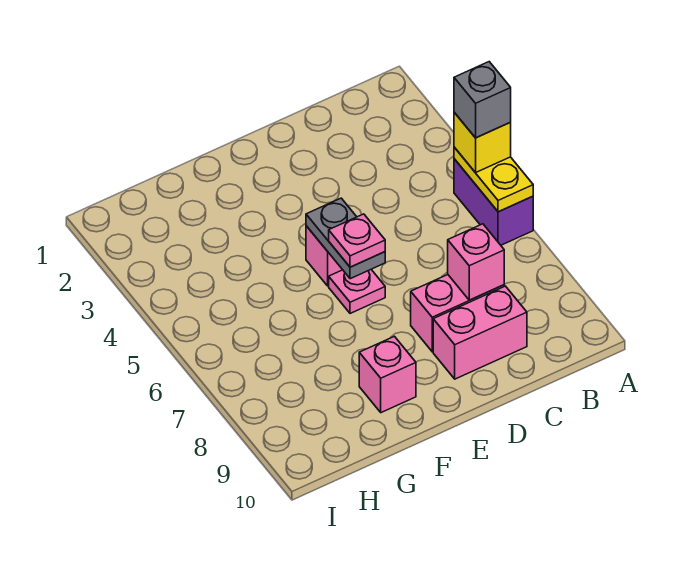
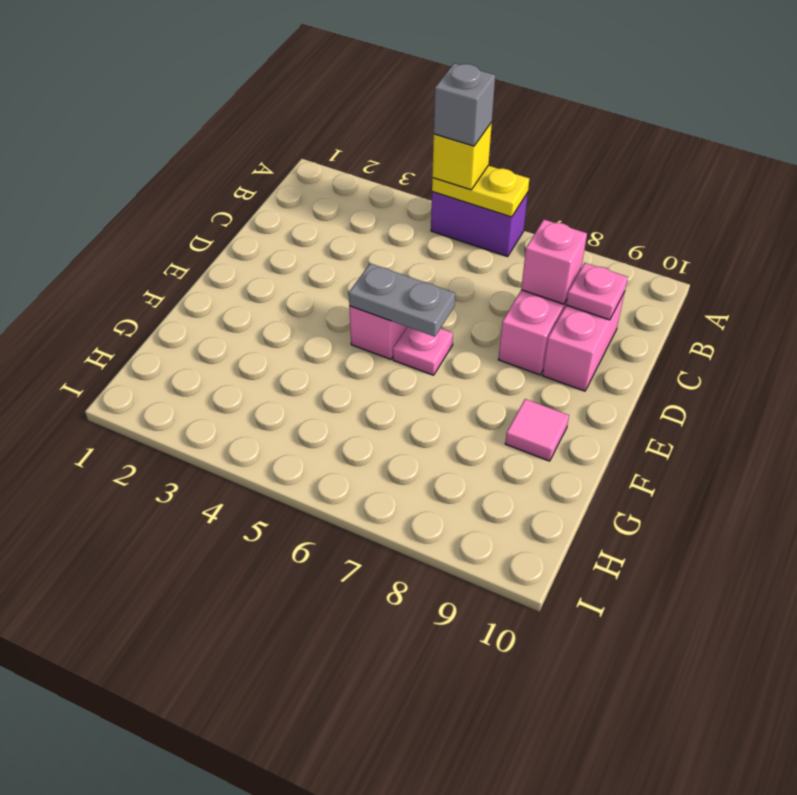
pink plate E6 level 3 -> pink plate C9 level 2
pink brick F9 level 1 -> pink tile F9 level 1

